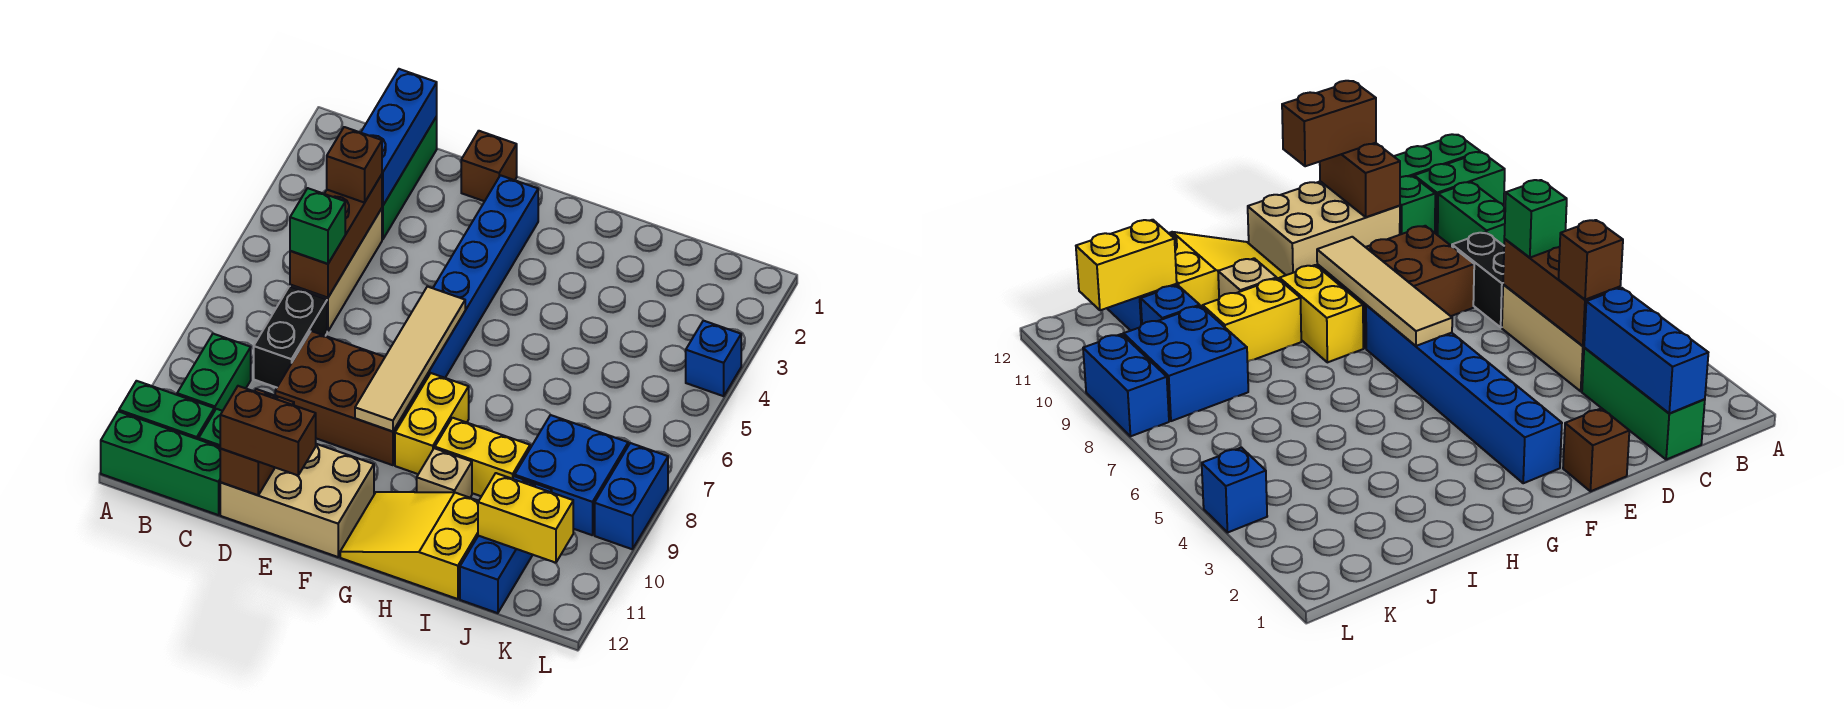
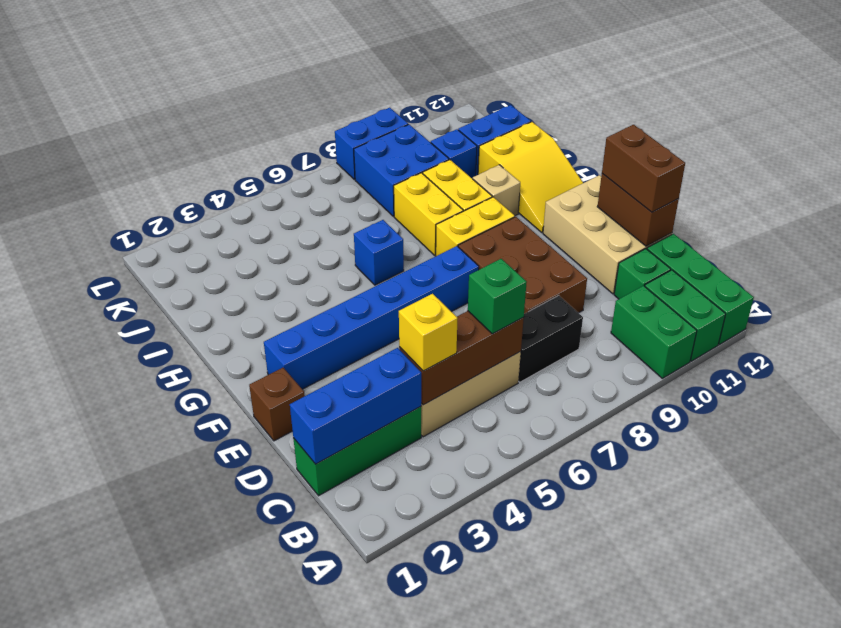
green brick B9:B10 level 1 -> green brick A10:B10 level 1
brown brick C4 level 3 -> yellow brick C4 level 3
brown brick D11:D12 level 2 -> brown brick D12:E12 level 2
tan tile F6:F9 level 2 -> none
yellow brick J11:K11 level 2 -> yellow brick H8:I8 level 1
blue brick L4 level 1 -> blue brick H6 level 1

